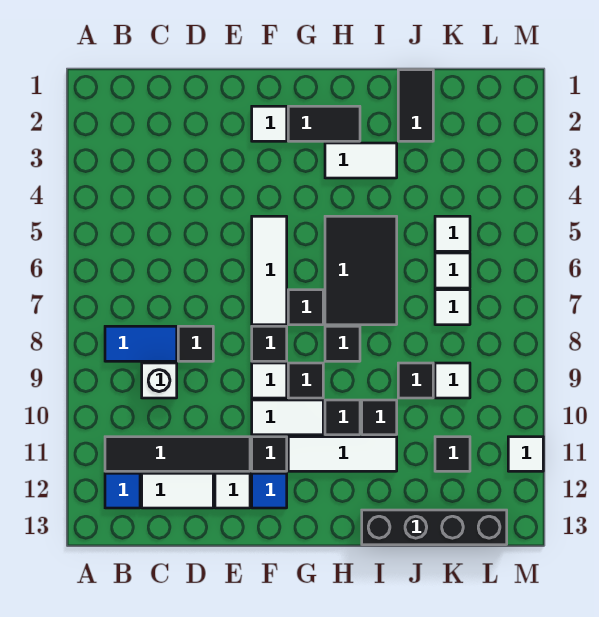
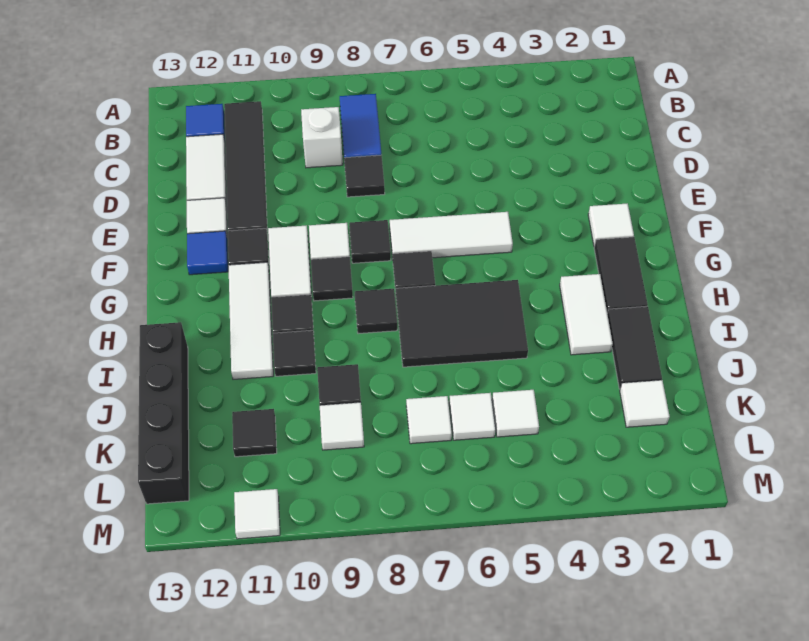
black tile J1:J2 level 1 -> black tile I2:J2 level 1
none -> white tile K2 level 1

